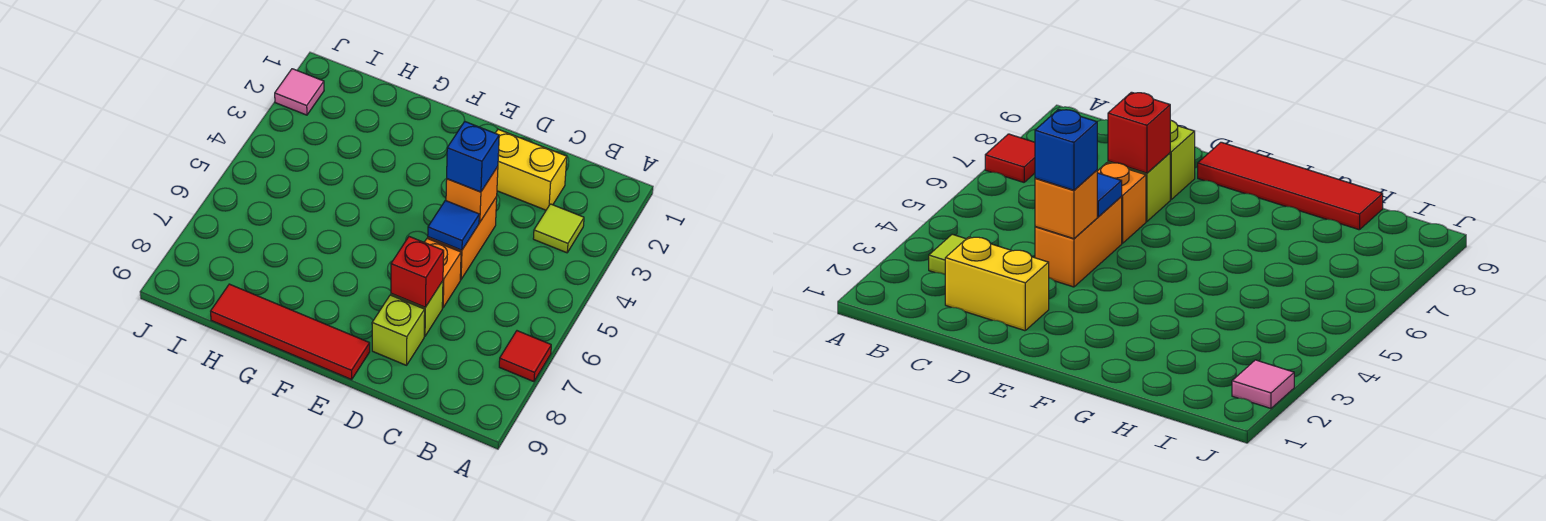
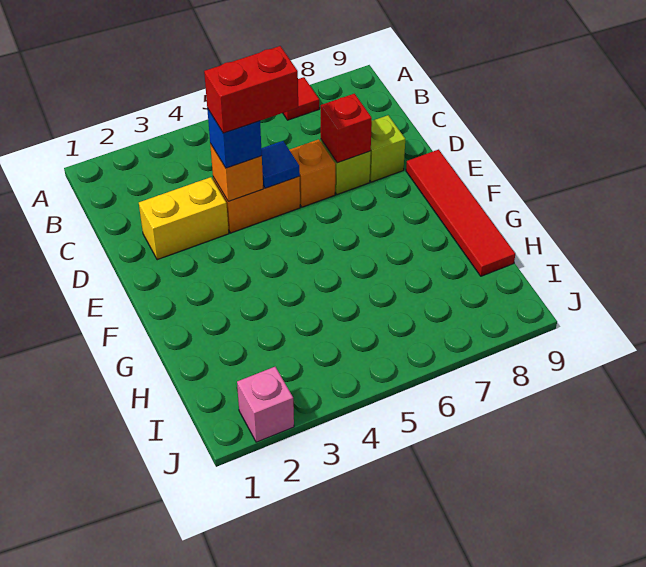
lime tile B3 level 1 -> none
yellow brick C2:D2 level 1 -> yellow brick D2:D3 level 1
none -> red brick D4:D5 level 4
pink tile J2 level 1 -> pink brick J2 level 1

